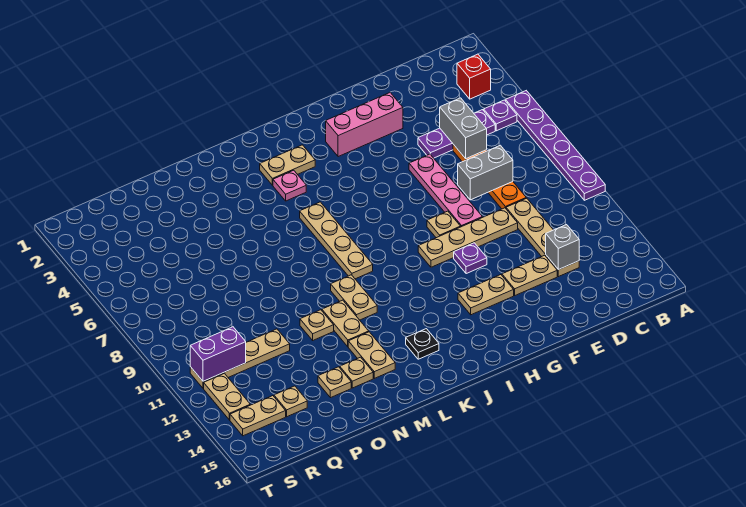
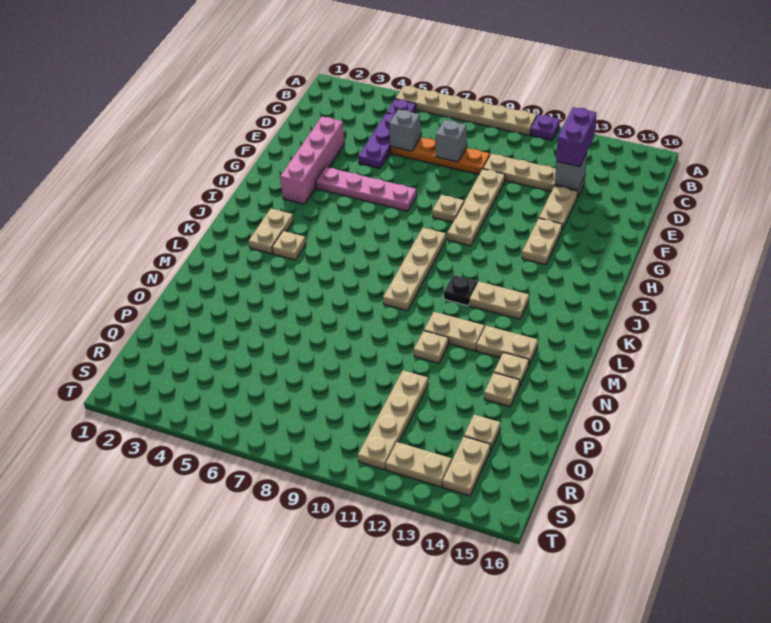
purple plate A5:A10 level 1 -> tan plate A5:A10 level 1
red brick B3 level 1 -> none
grey brick D5:D6 level 2 -> grey brick D6 level 2
grey brick D8:E8 level 2 -> grey brick D8 level 2
pink brick F3:H3 level 1 -> pink brick E3:H3 level 1
pink plate F6:F9 level 1 -> pink plate G4:G7 level 1
purple plate G11 level 1 -> purple plate A11 level 1
pink plate K4 level 1 -> tan plate K4 level 1
tan plate K6:K9 level 1 -> tan plate I9:L9 level 1
black plate K14 level 1 -> black plate K11 level 1
tan plate L10:L11 level 1 -> tan plate K12:K13 level 1
purple brick R11:S11 level 2 -> purple brick C13:D13 level 3

